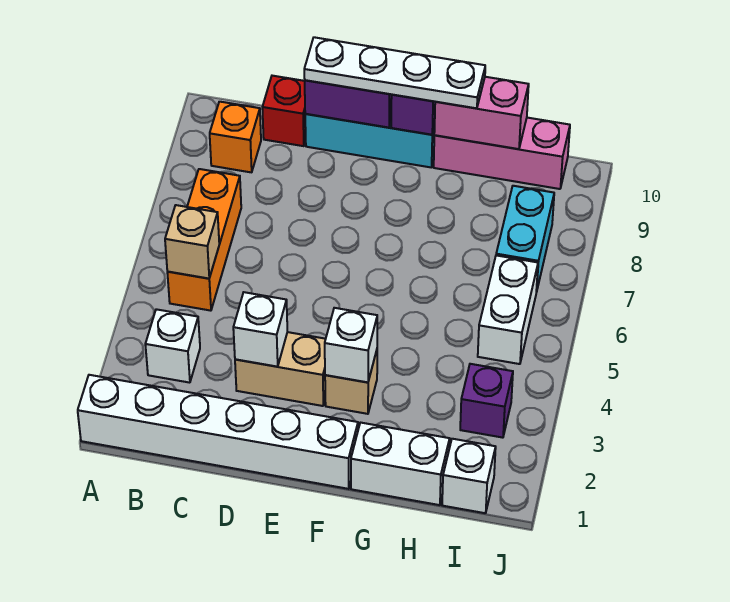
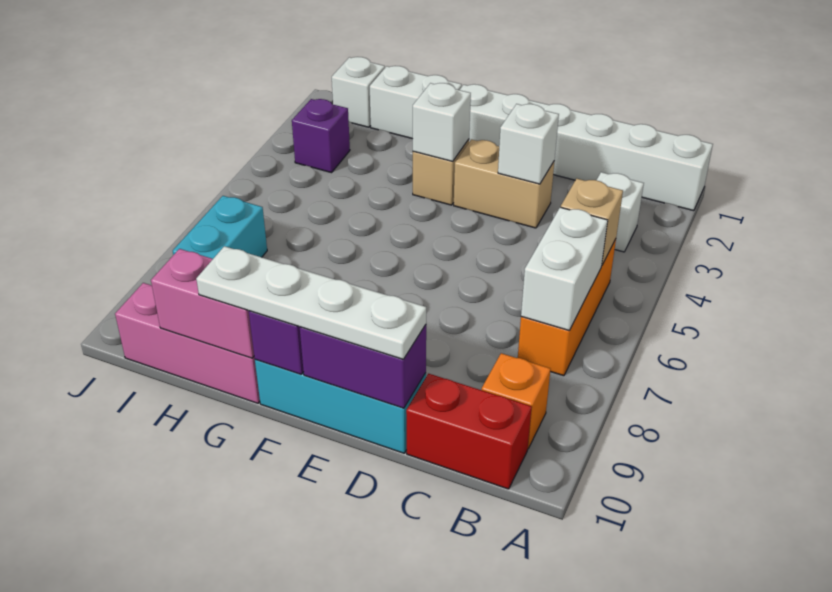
red brick C10 level 1 -> red brick B10:C10 level 1
white brick I5:I6 level 1 -> white brick B6:B7 level 2

